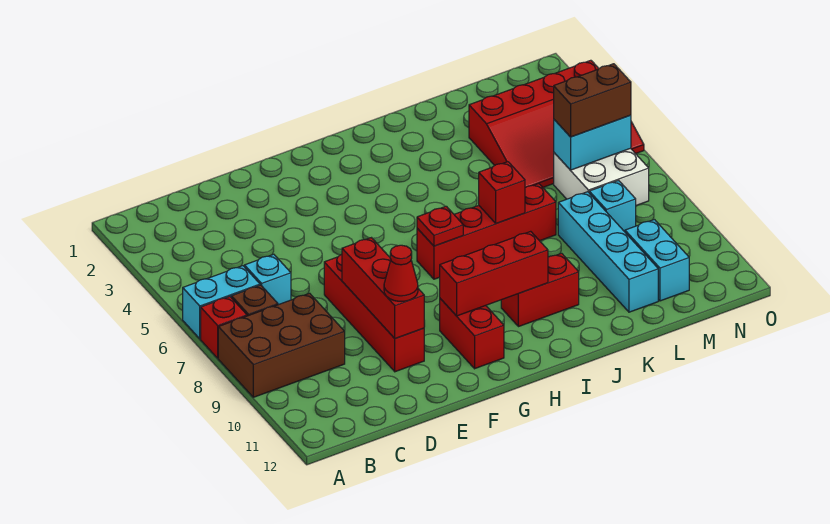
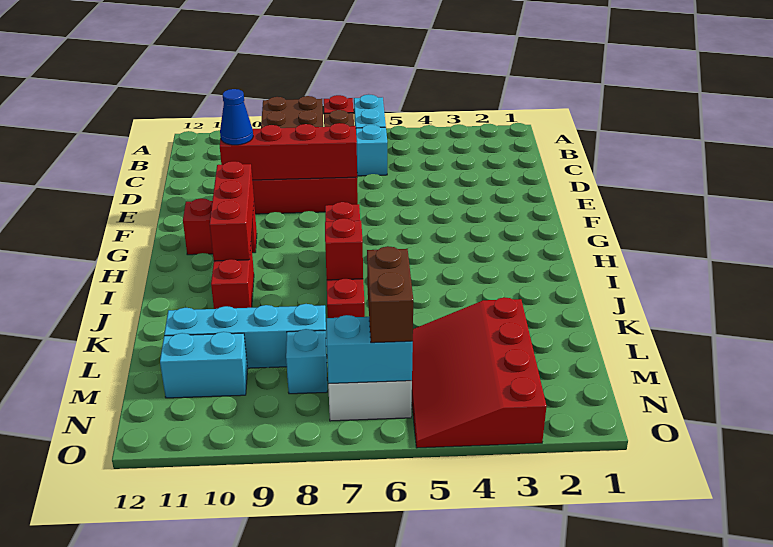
red brick E8:E10 level 2 -> red brick E7:E10 level 2
red cone E10 level 3 -> blue cone E10 level 3
cyan brick M6:N6 level 2 -> cyan brick N6:N7 level 2

